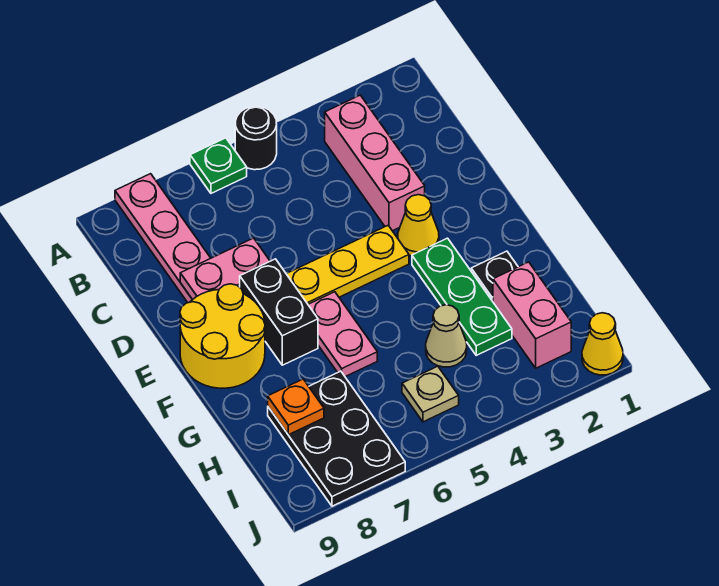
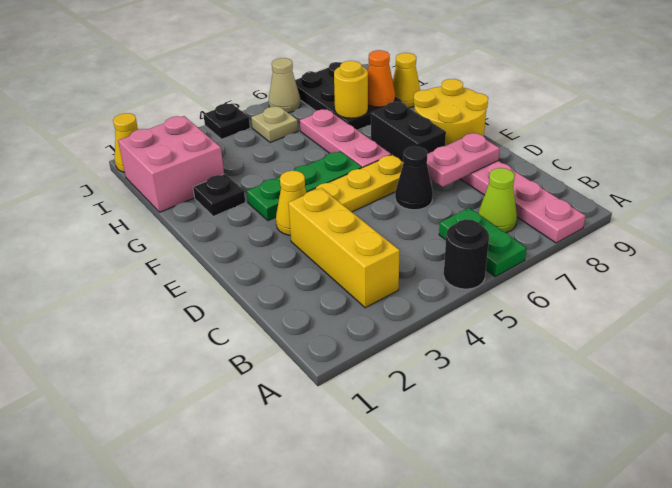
green plate A6 level 1 -> green plate A6:B6 level 1
pink brick B3:D3 level 1 -> yellow brick B3:D3 level 1
none -> lime cone B7 level 1
none -> black cone D6 level 1
green plate F3:H3 level 1 -> green plate F3:F5 level 1
pink plate F6:G6 level 1 -> pink plate F6:H6 level 1
pink brick H2:I2 level 1 -> pink brick H1:I2 level 1
tan cone H4 level 1 -> tan cone J6 level 1
none -> yellow round brick H7 level 2
orange plate H8 level 2 -> orange cone H8 level 2
none -> yellow cone H9 level 1
none -> black plate J4 level 1

